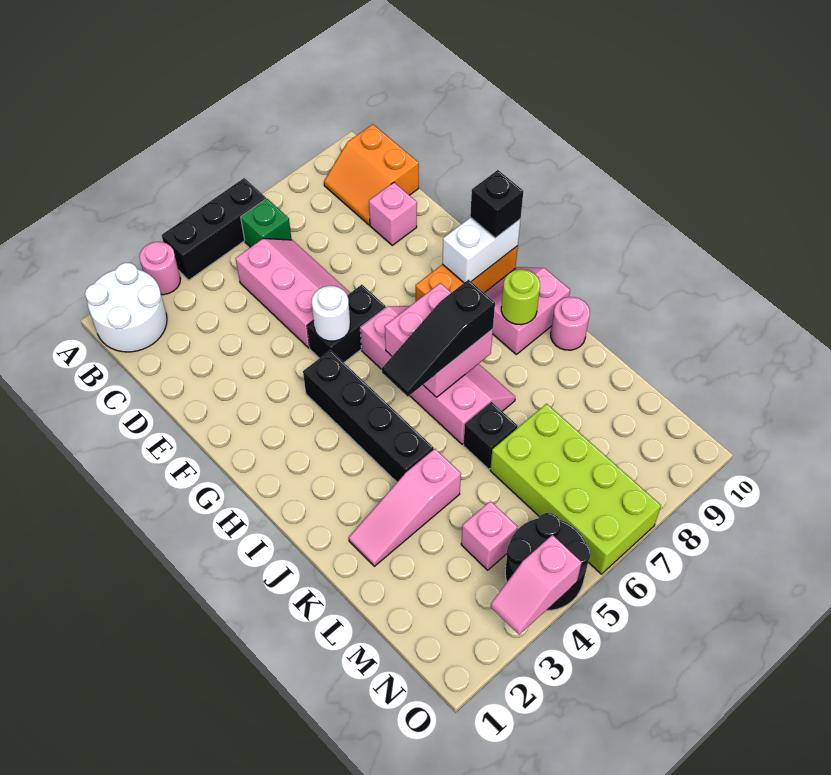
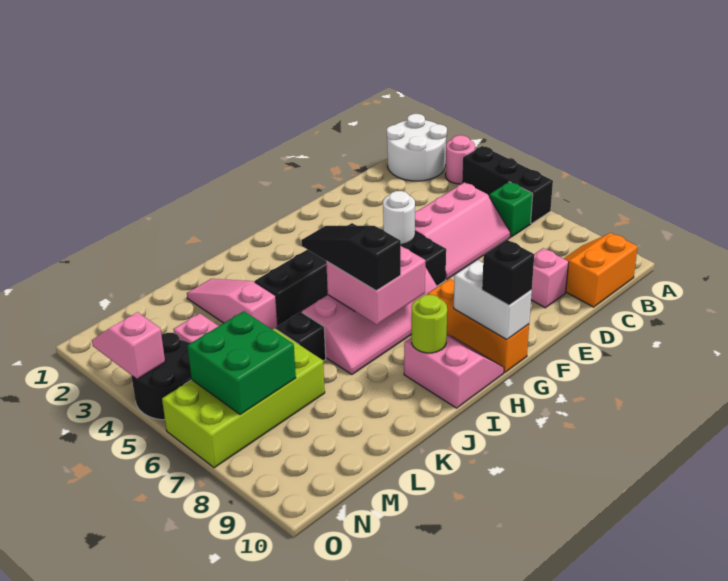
pink round brick J10 level 1 -> none
none -> green brick M6:N7 level 2

